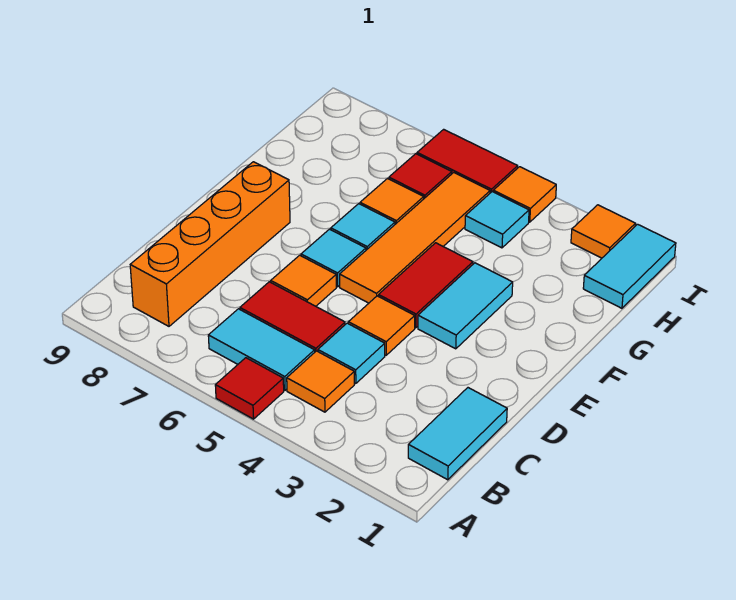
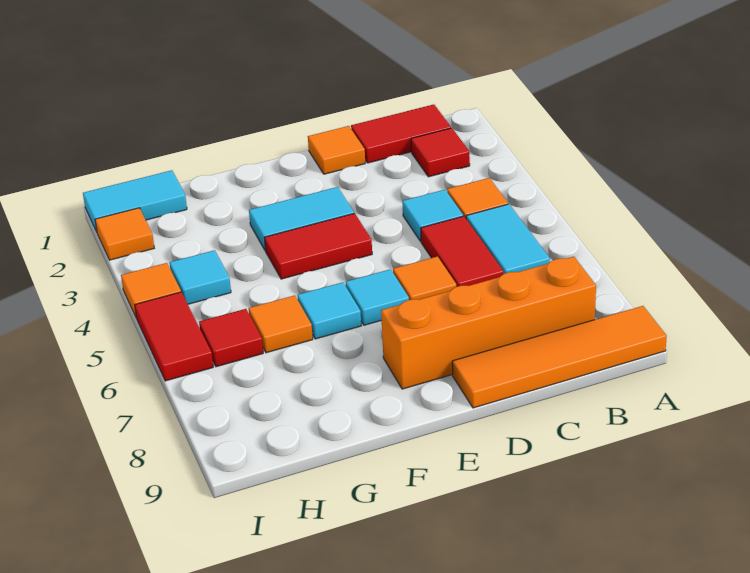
red tile A5 level 1 -> red tile B2 level 1
cyan tile B1:C1 level 1 -> red tile B1:C1 level 1
orange tile D4 level 1 -> orange tile D1 level 1
orange tile E5:H5 level 1 -> orange tile A9:D9 level 1

